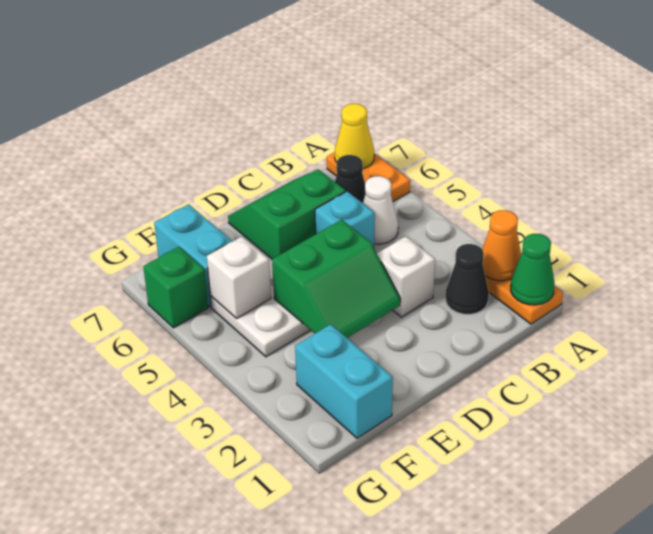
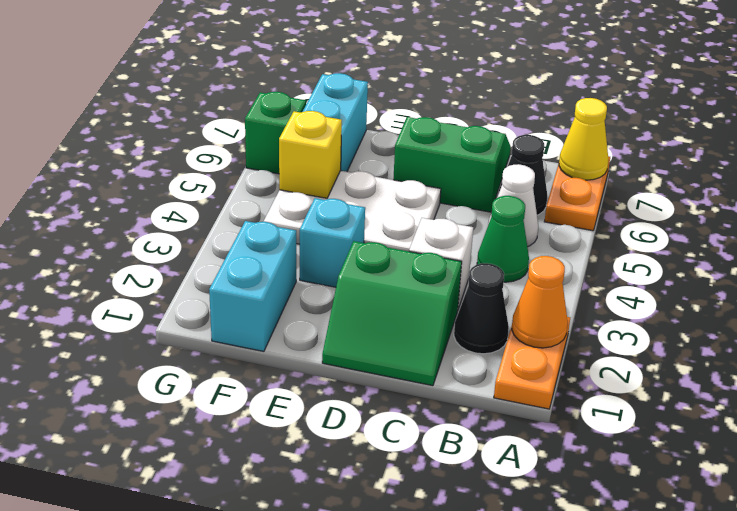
green cone A1 level 2 -> green cone B4 level 1
cyan brick C5 level 1 -> cyan brick E3 level 1
green slope D3:E4 level 2 top 4 -> green slope C1:D2 level 1 top 2
white brick F5 level 2 -> yellow brick F5 level 2

